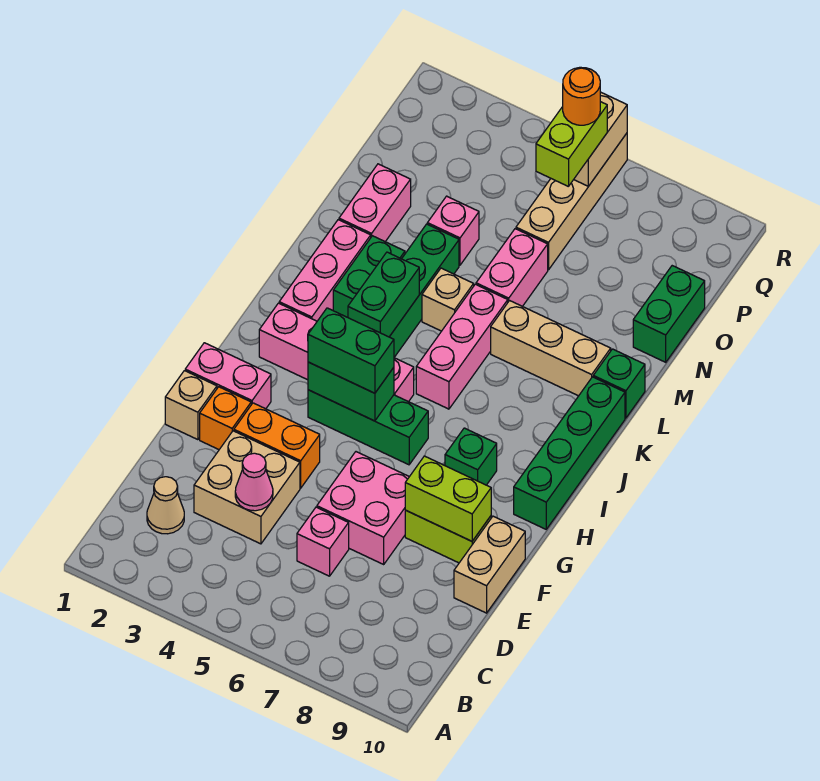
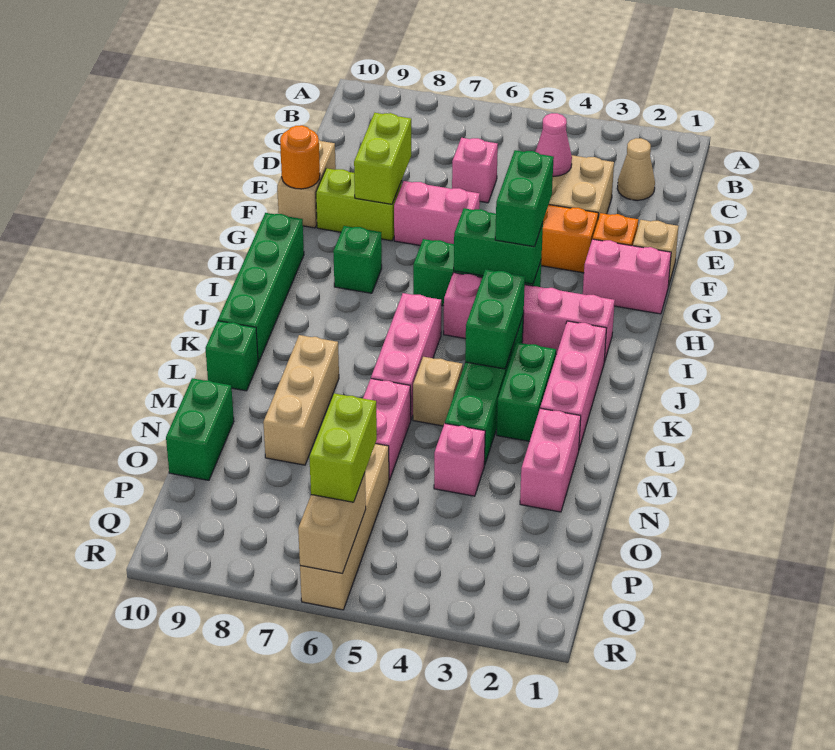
pink brick E6:F7 level 1 -> pink brick F6:F7 level 1
lime brick F8:F9 level 2 -> lime brick E8:F8 level 2
green brick H4:H5 level 3 -> green brick G4:H4 level 3
tan brick L7:L9 level 1 -> tan brick L8:N8 level 1
orange round brick Q6 level 4 -> orange round brick F10 level 2

